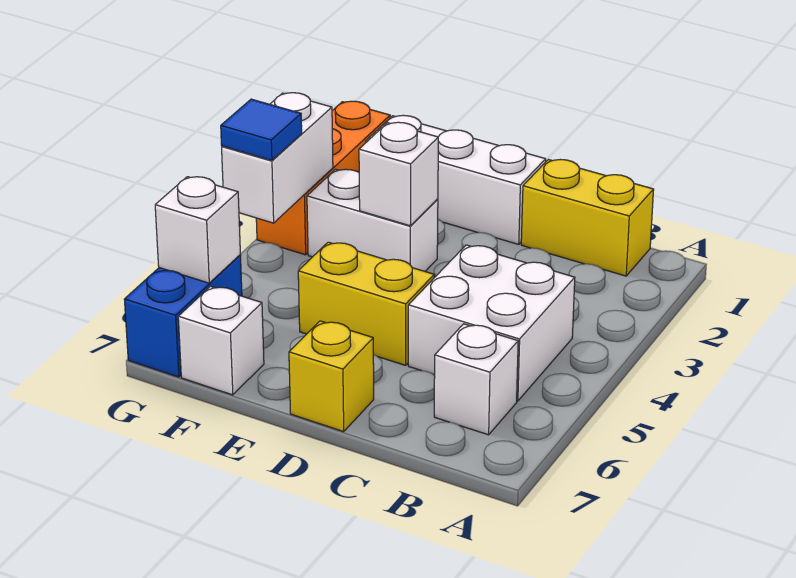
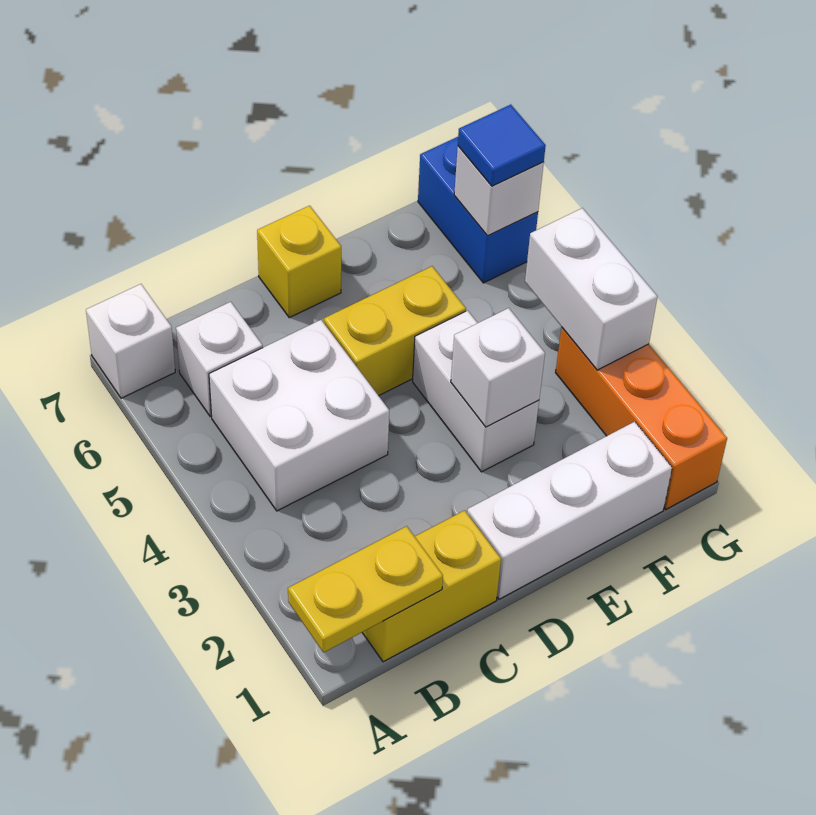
none -> yellow plate A1:B1 level 2
white brick E3:F3 level 1 -> white brick E3:E4 level 1
white brick F7 level 1 -> white brick A7 level 1
blue tile G4 level 3 -> blue tile G6 level 3

